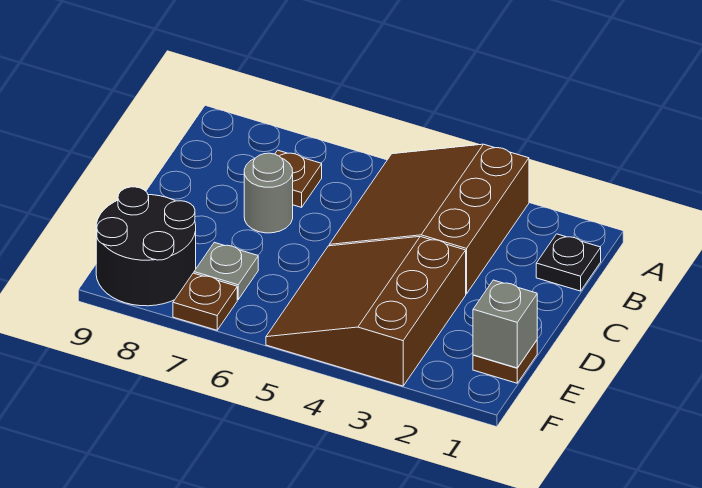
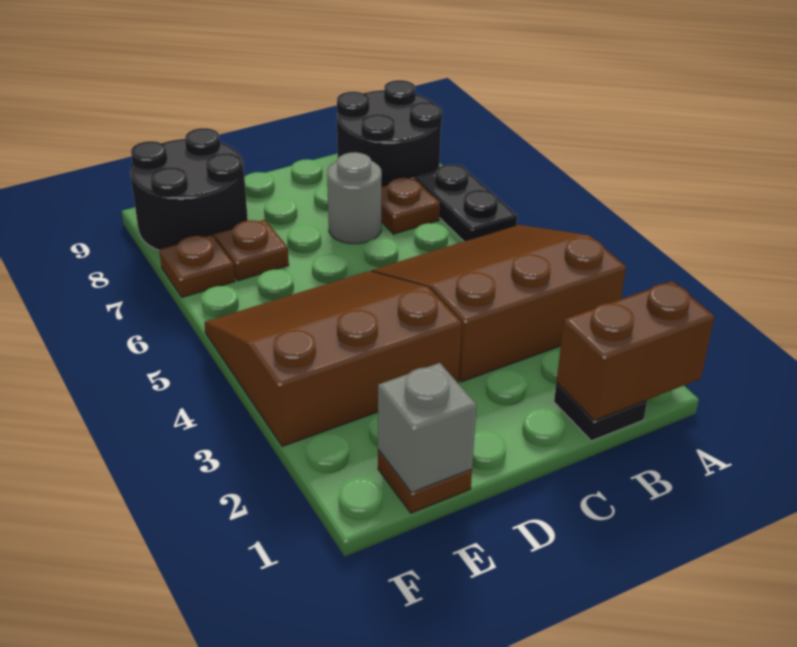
none -> brown brick A1:B1 level 2
none -> black plate A6:A7 level 1
none -> black round brick A8:B9 level 1
grey plate E7 level 1 -> brown plate E7 level 1

